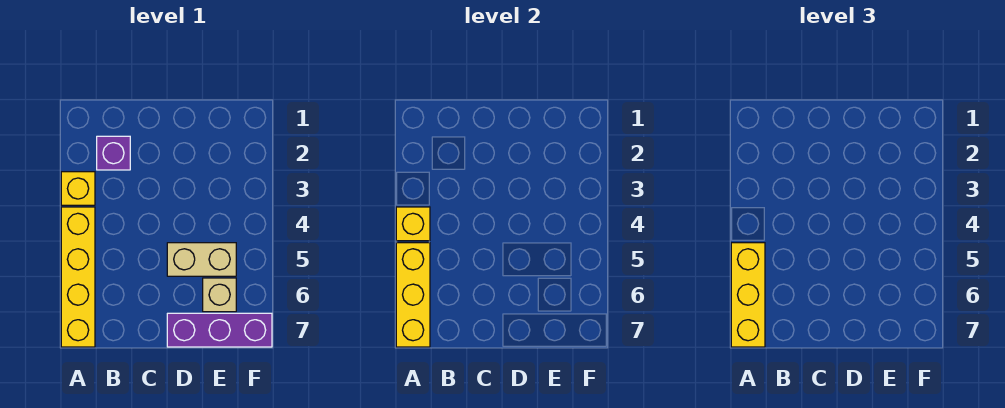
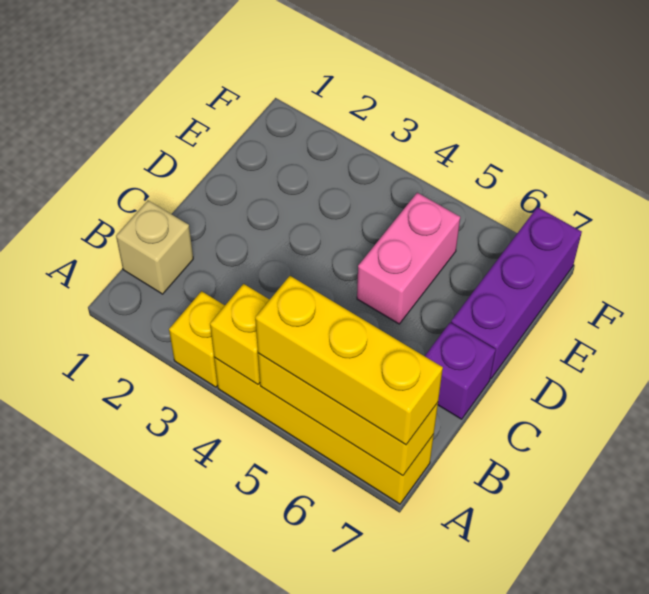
purple brick B2 level 1 -> purple brick C7 level 1
tan brick D5:E5 level 1 -> pink brick D5:E5 level 1
tan brick E6 level 1 -> tan brick B1 level 1

